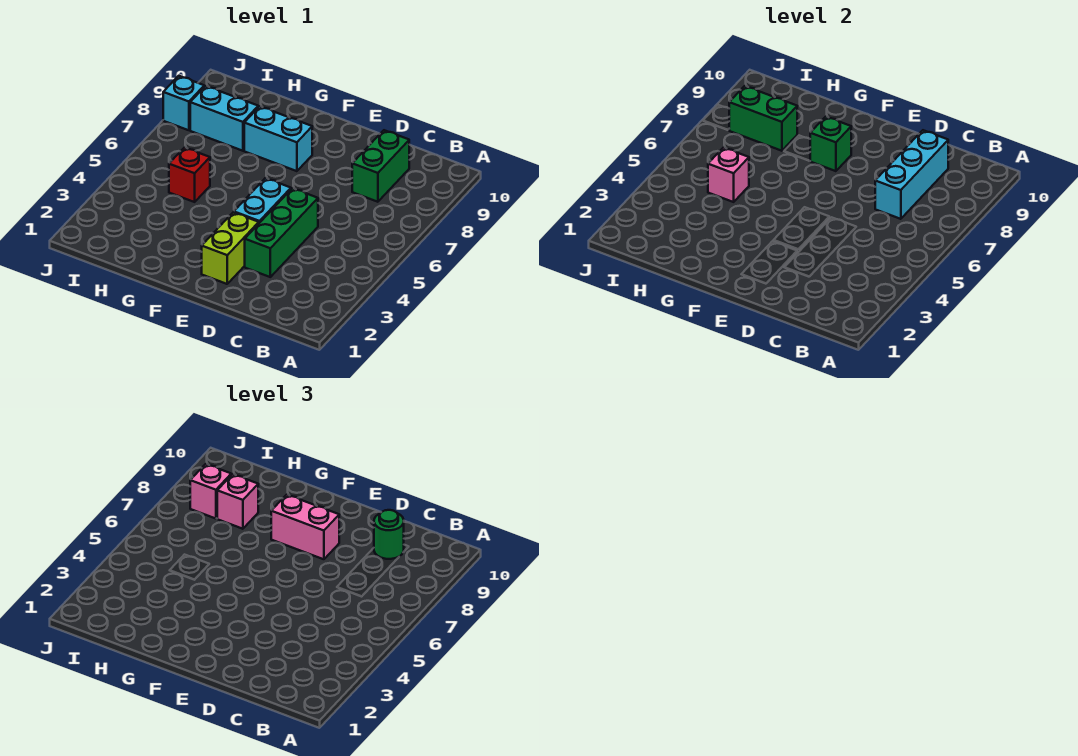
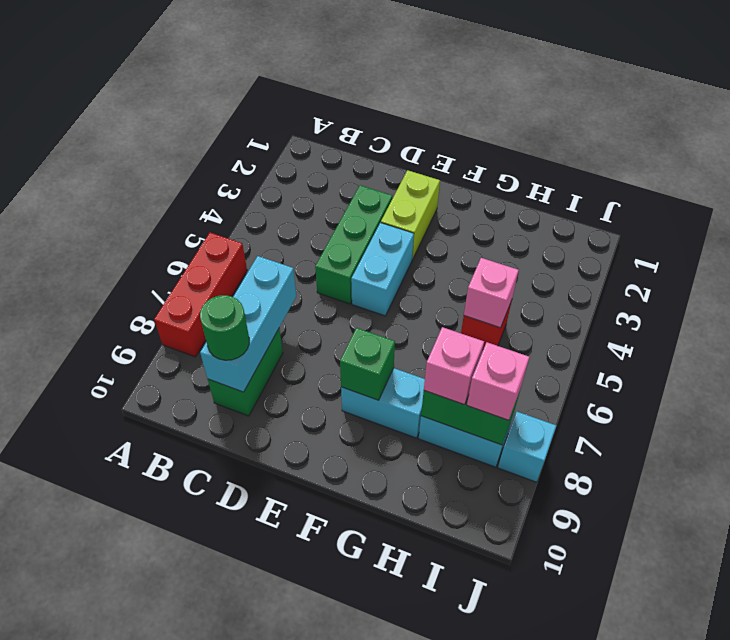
none -> red brick A6:A8 level 1
pink brick E8:F8 level 3 -> none

